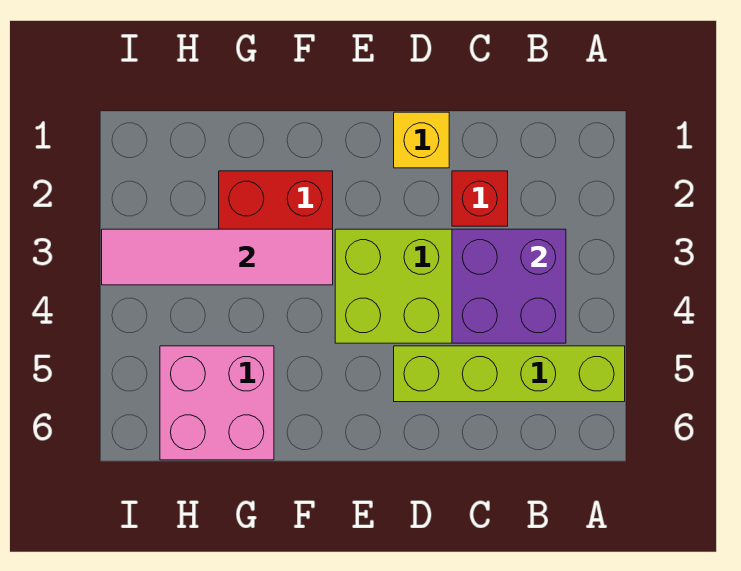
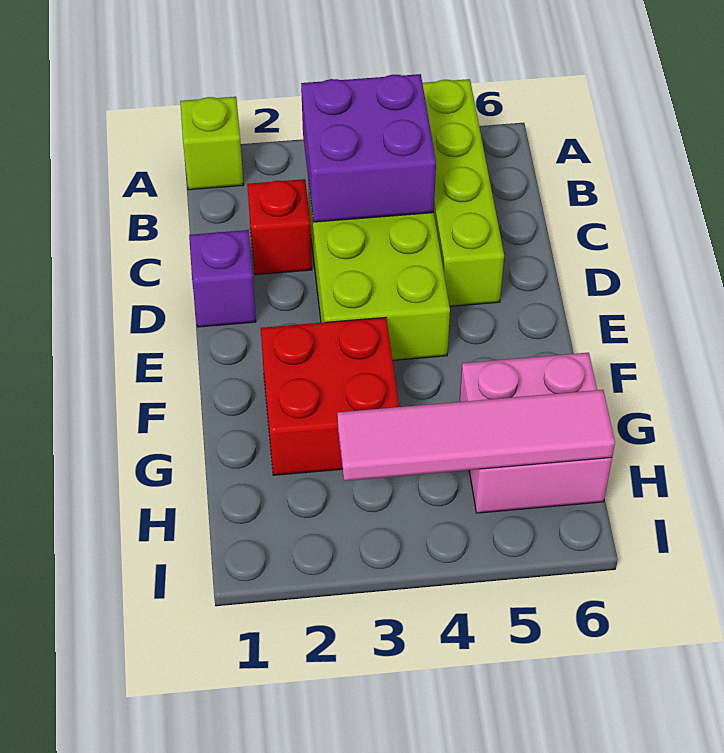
none -> lime brick A1 level 1
yellow brick D1 level 1 -> purple brick D1 level 1
pink tile F3:I3 level 2 -> pink tile H3:H6 level 2

